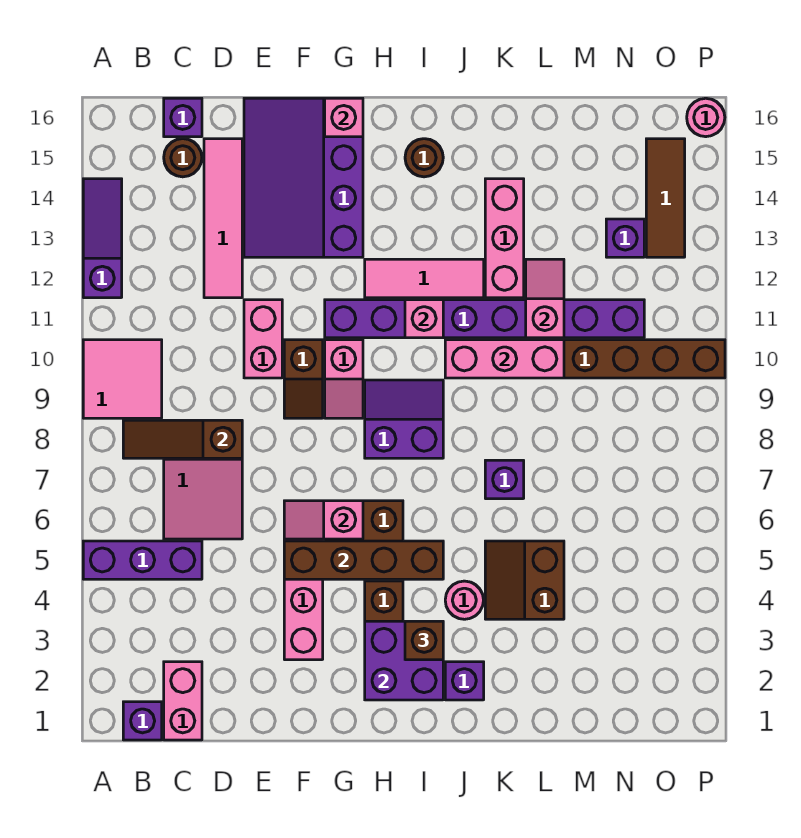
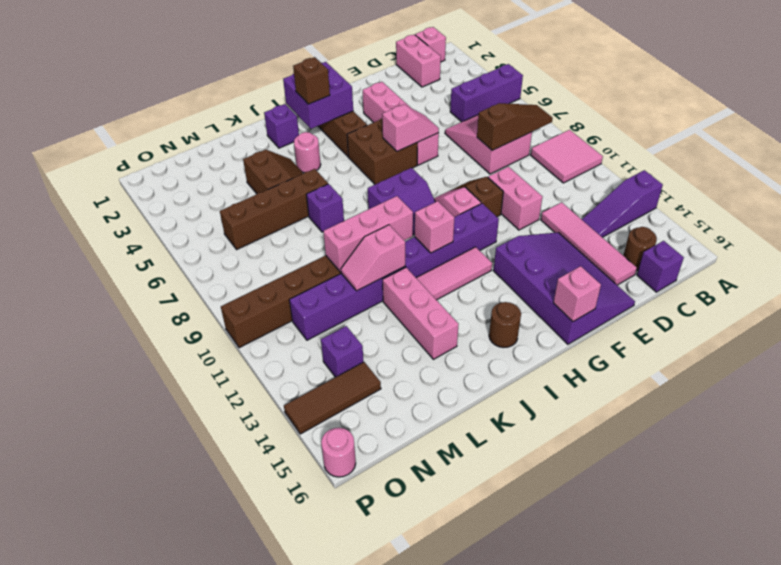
purple slope A12:A14 level 1 top 12 -> purple slope A13:C13 level 1 top A
purple brick B1 level 1 -> pink brick B1 level 1
brown brick F5:I5 level 2 -> brown brick K6:N6 level 1
pink slope L11:L12 level 2 top 11 -> pink slope K11:L11 level 2 top K
brown tile O13:O15 level 1 -> brown tile N14:P14 level 1

